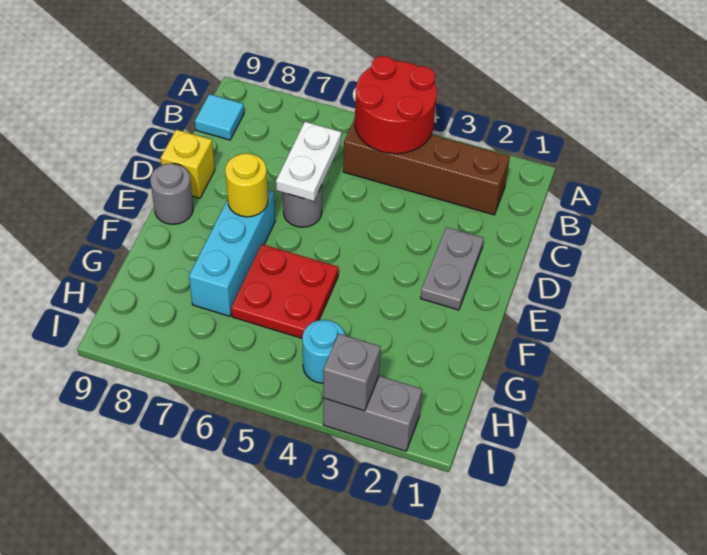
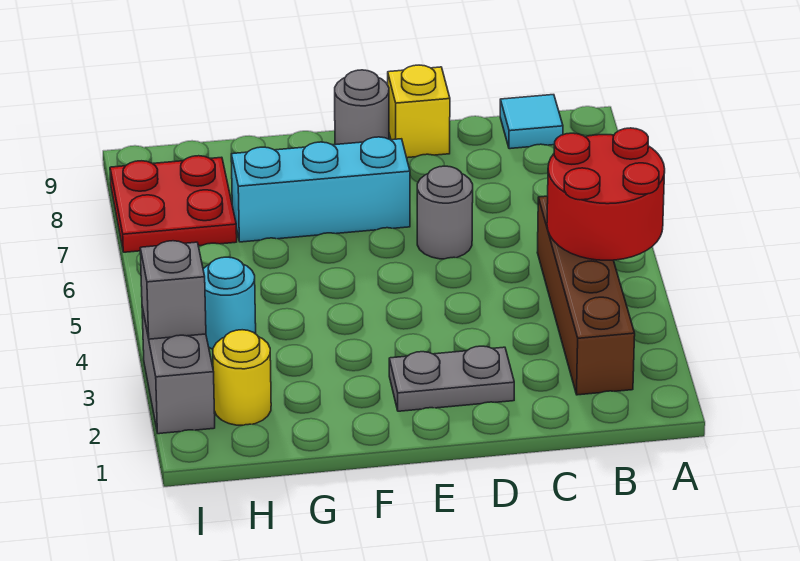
white plate C6:D6 level 2 -> none
yellow round brick E7 level 2 -> yellow round brick H2 level 1
red plate F5:G6 level 1 -> red plate H7:I8 level 1

